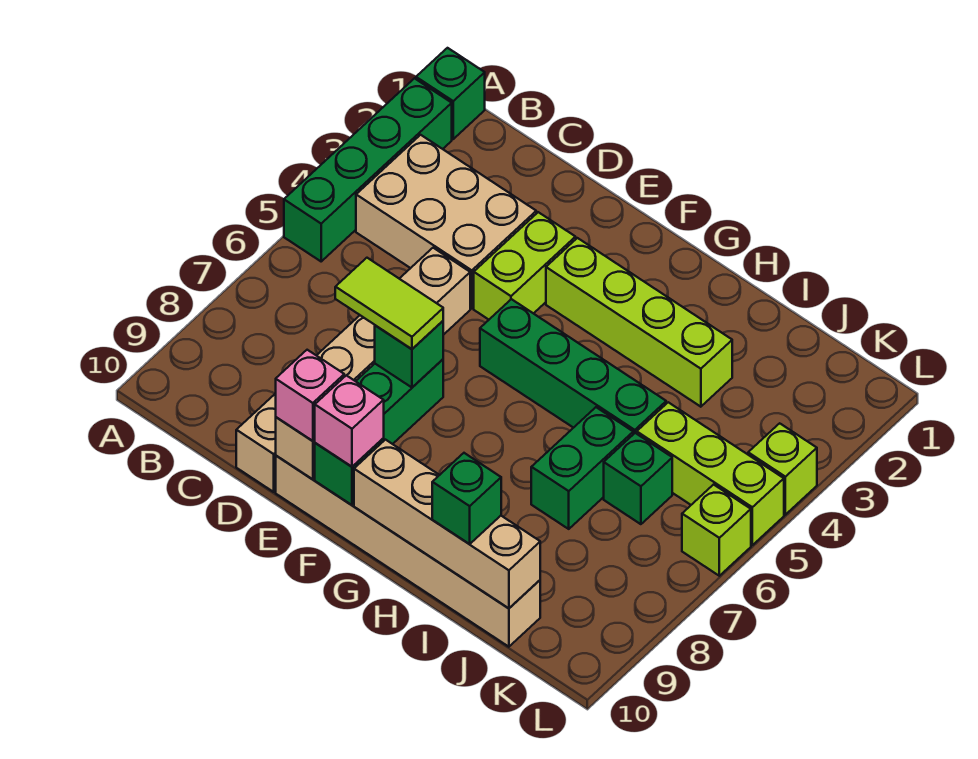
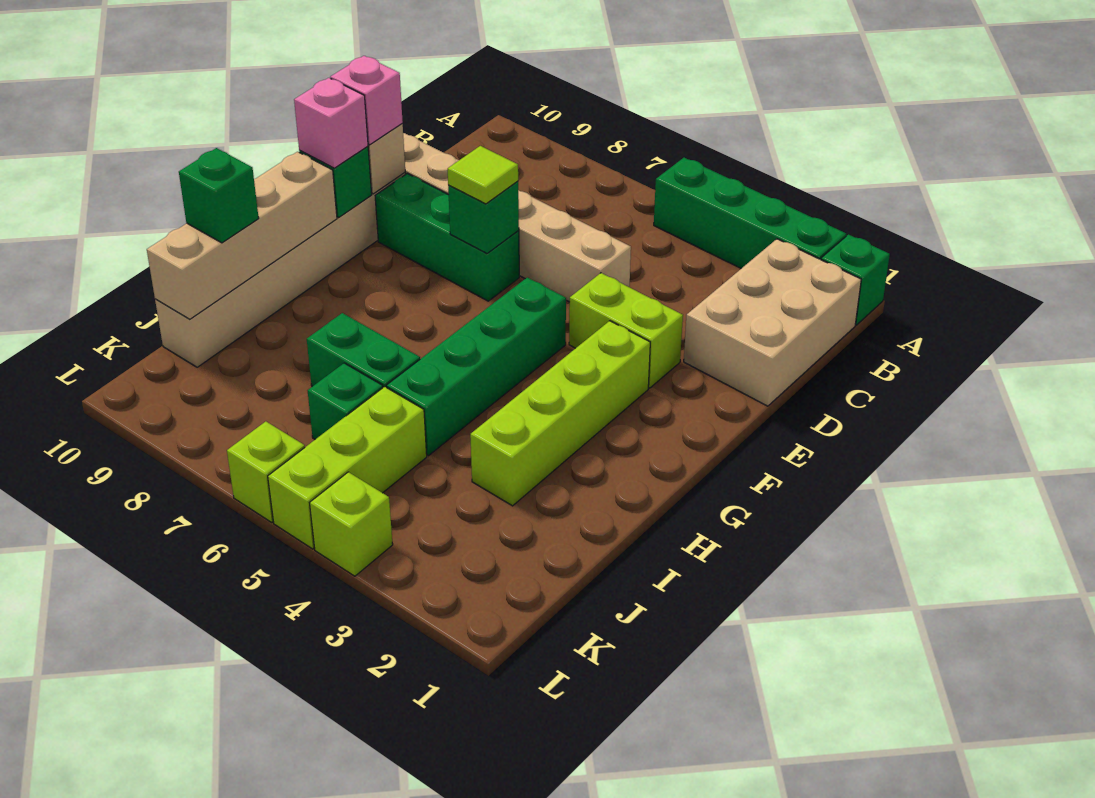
tan brick B3:D4 level 1 -> tan brick B1:D2 level 1
lime tile D7:E7 level 3 -> lime tile E7 level 3

